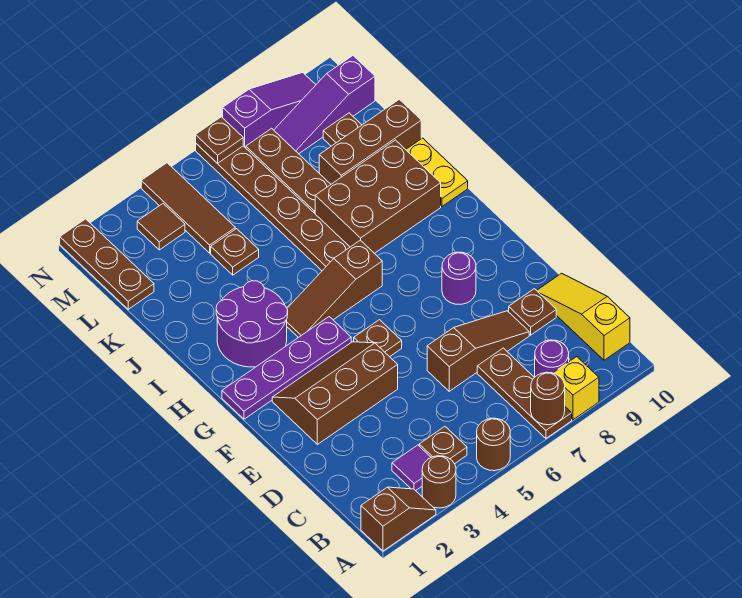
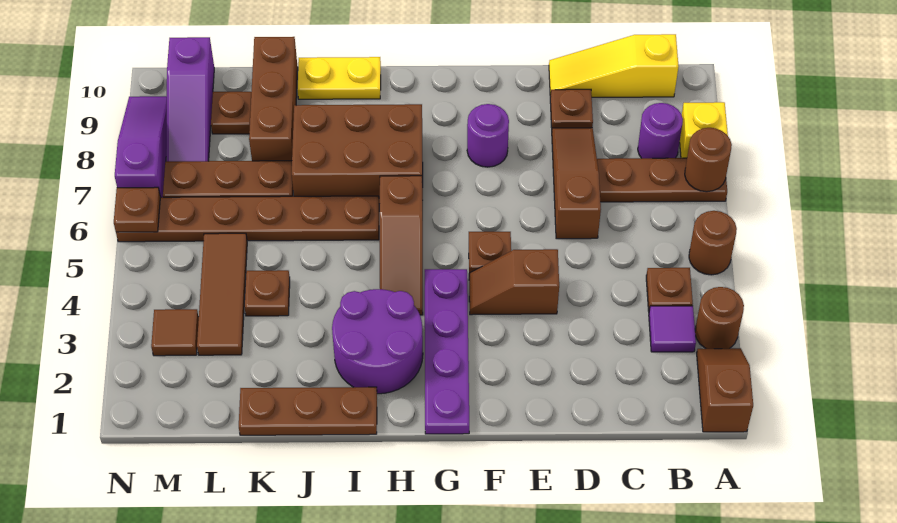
brown slope E2:F4 level 1 top E -> brown slope E4:F4 level 1 top E
brown brick I7:J9 level 1 -> brown brick H7:J8 level 1
brown plate L1:N1 level 1 -> brown plate I1:K1 level 1
brown tile L4:N4 level 1 -> brown tile L3:L5 level 1

